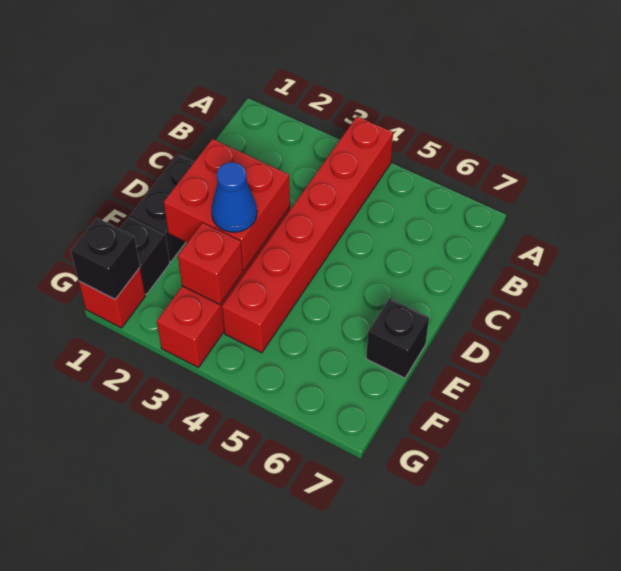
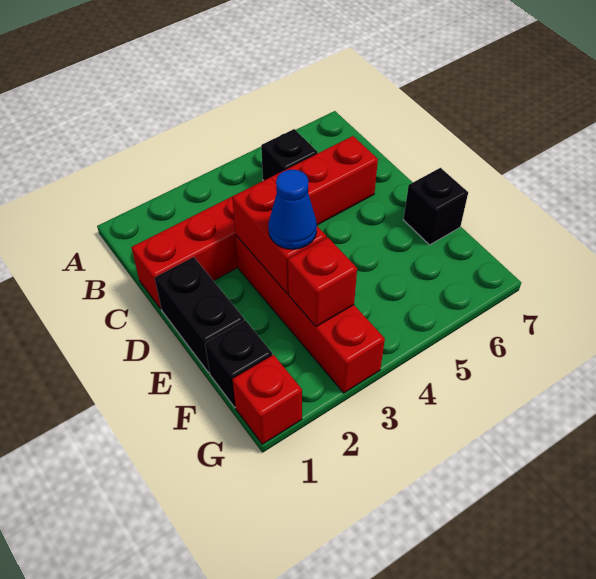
red brick A4:F4 level 1 -> red brick C1:C6 level 1
red brick D2:E3 level 2 -> red brick D3:E3 level 2
black brick G1 level 2 -> black brick B5 level 1

